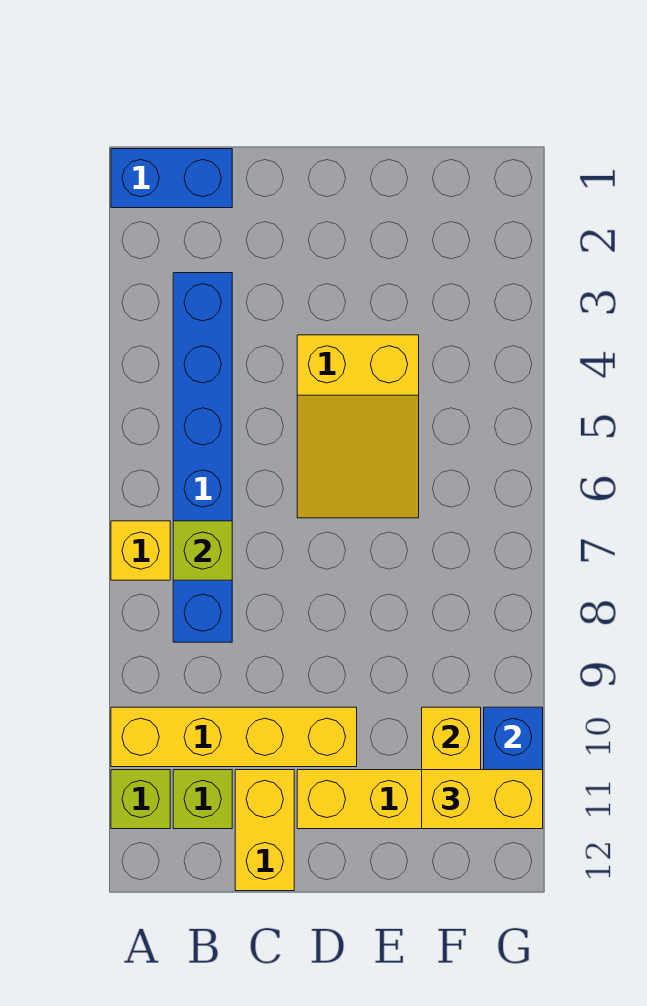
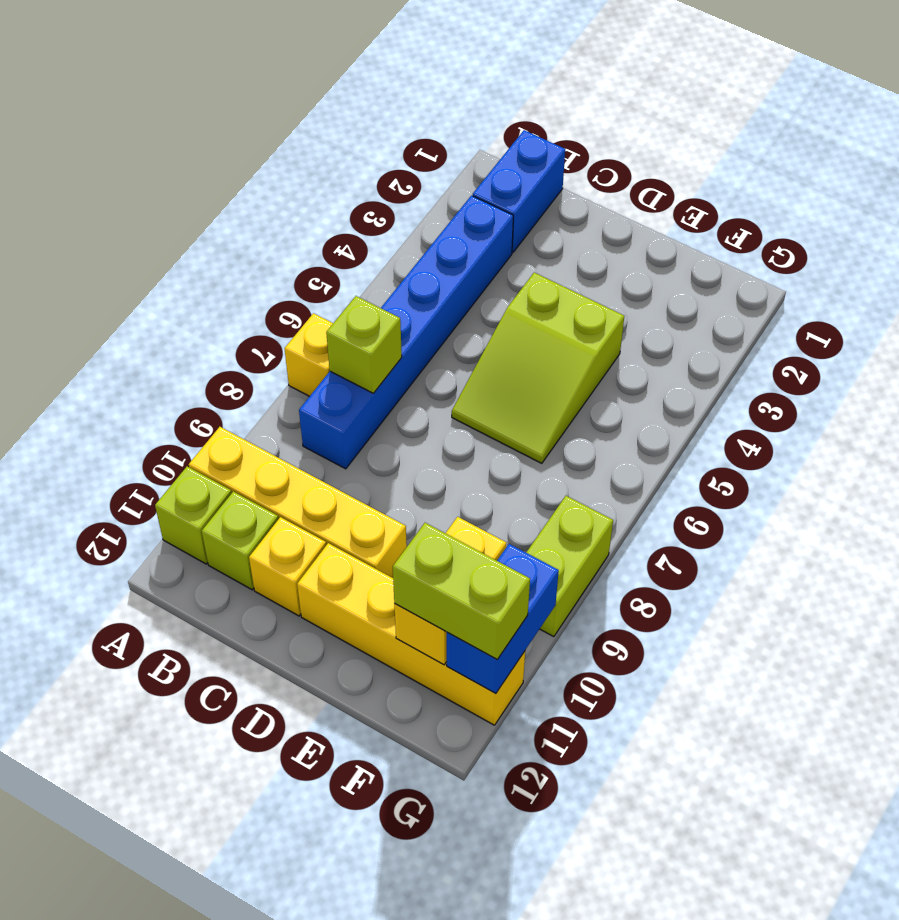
blue brick A1:B1 level 1 -> blue brick B1:B2 level 1
yellow brick C11:C12 level 1 -> yellow brick C11 level 1
yellow slope D4:E6 level 1 top 4 -> lime slope D4:E6 level 1 top 4
yellow brick F11:G11 level 3 -> lime brick F11:G11 level 3
none -> lime brick G8:G9 level 1

